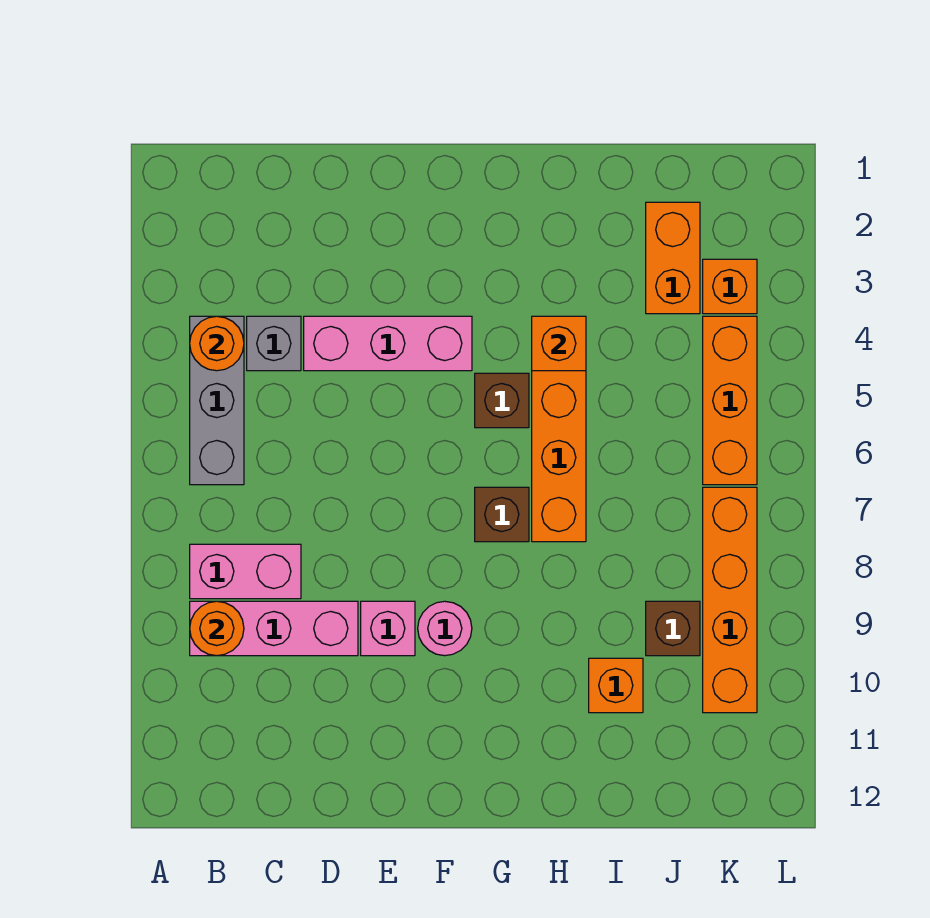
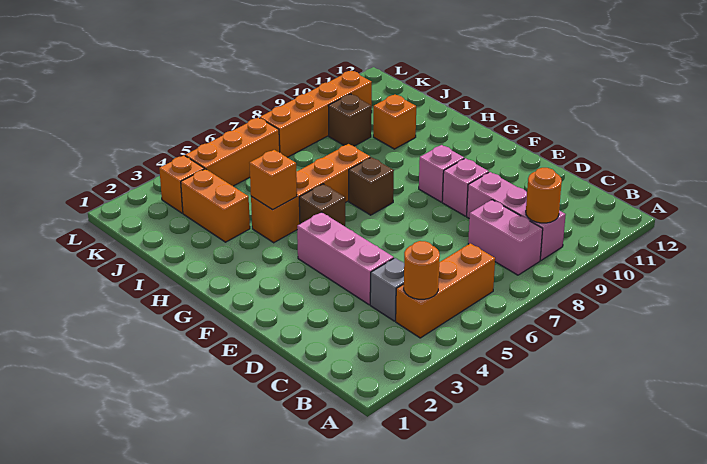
grey brick B4:B6 level 1 -> orange brick B4:B6 level 1
pink round brick F9 level 1 -> pink brick F9 level 1
orange brick J2:J3 level 1 -> orange brick I3:J3 level 1

